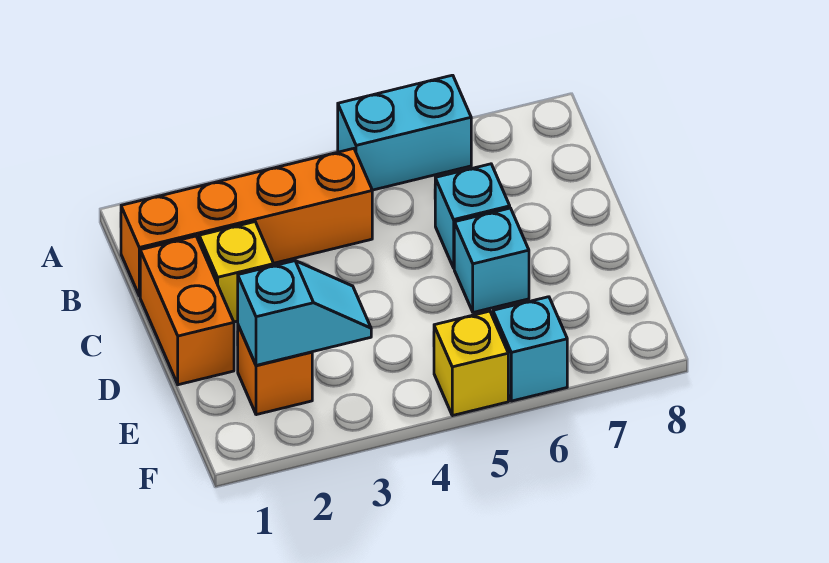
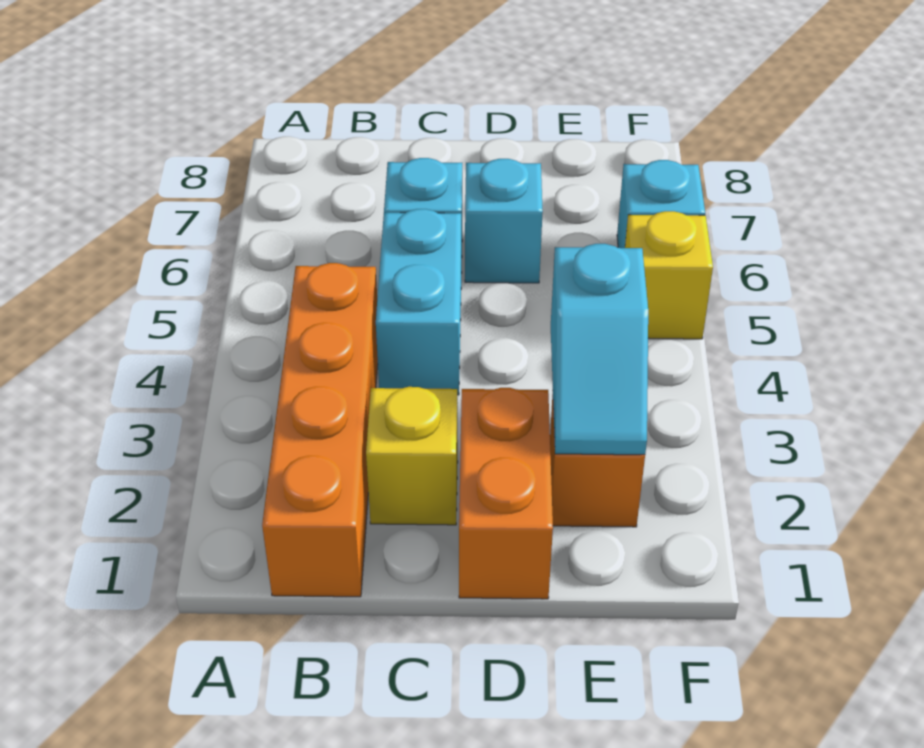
cyan brick A5:A6 level 1 -> cyan brick C4:C5 level 1
orange brick C1:D1 level 1 -> orange brick D1:D2 level 1
cyan slope E2:E3 level 2 top 2 -> cyan slope E2:E3 level 2 top 3

